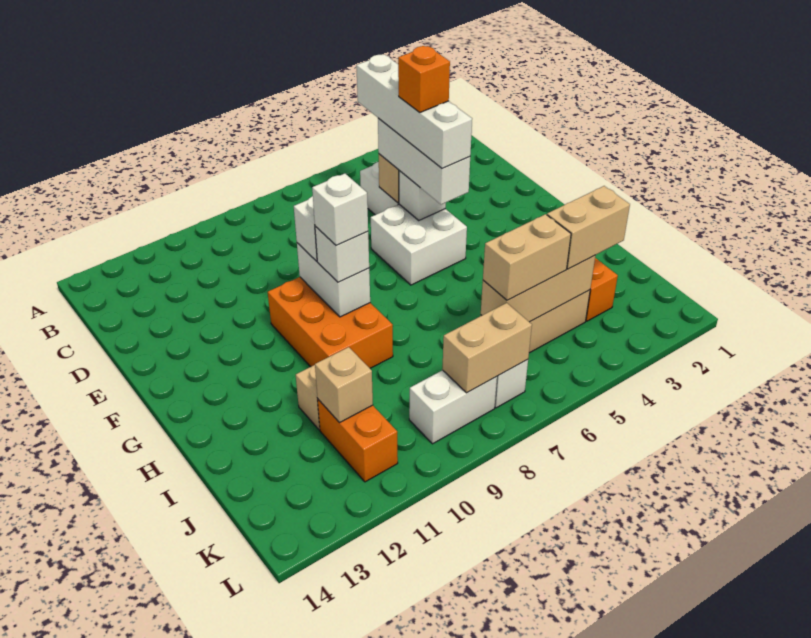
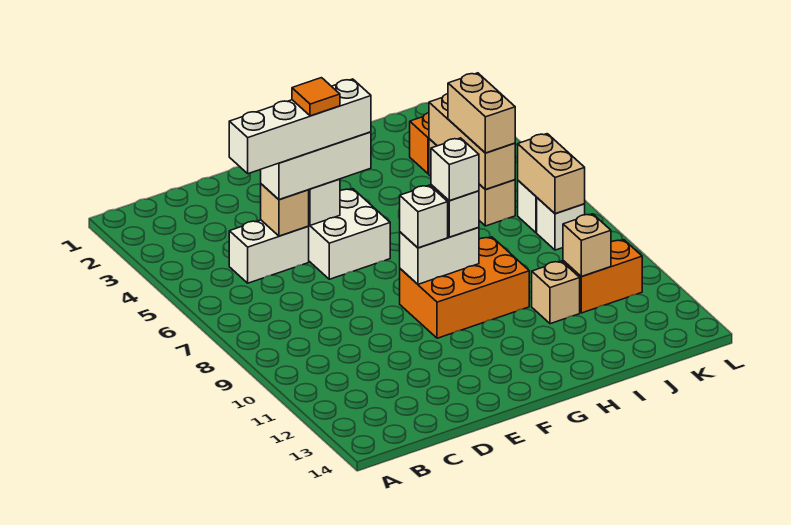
orange brick E5 level 5 -> orange tile E5 level 5
tan brick J3:J4 level 3 -> none
white brick K8:K9 level 1 -> white brick K8 level 1

